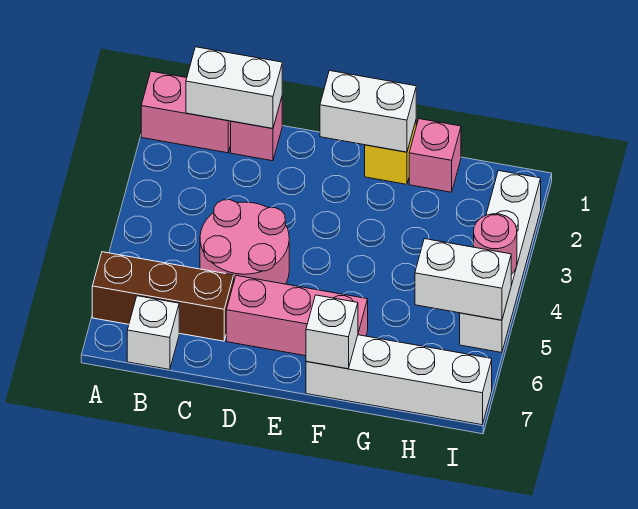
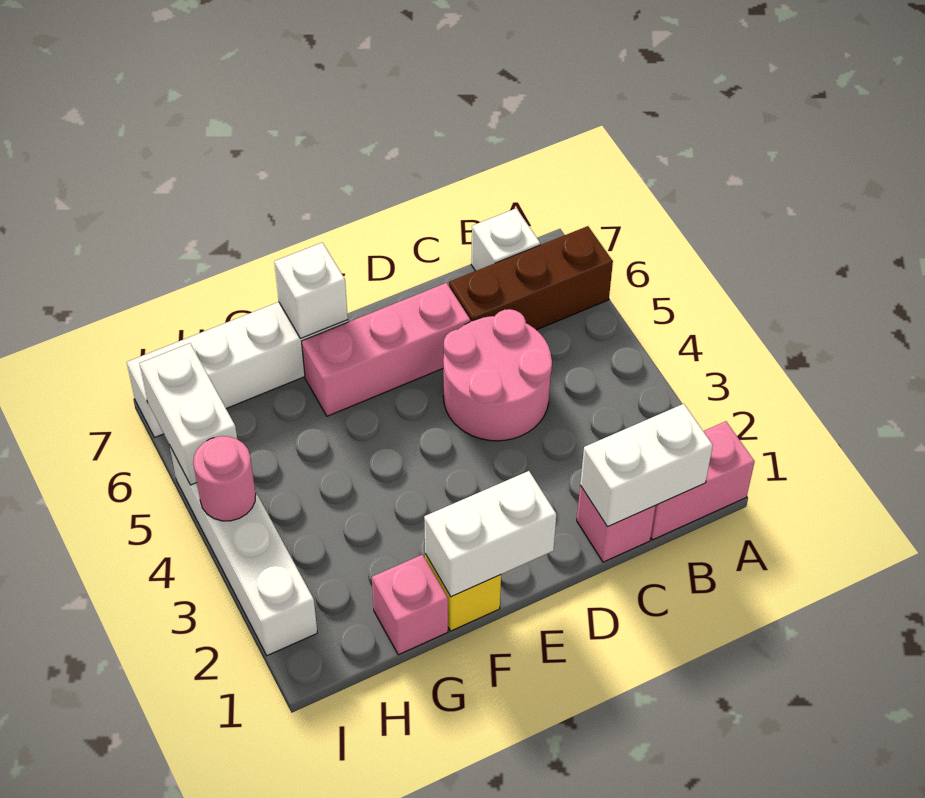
white brick H5:I5 level 2 -> white brick I5:I6 level 2

